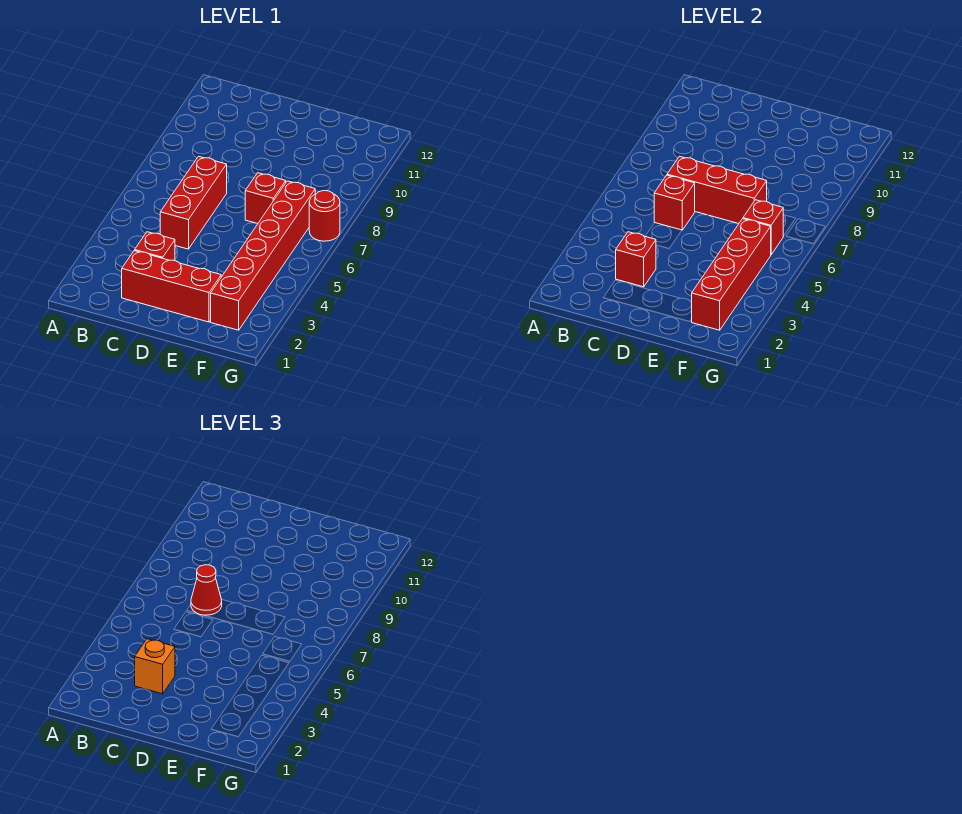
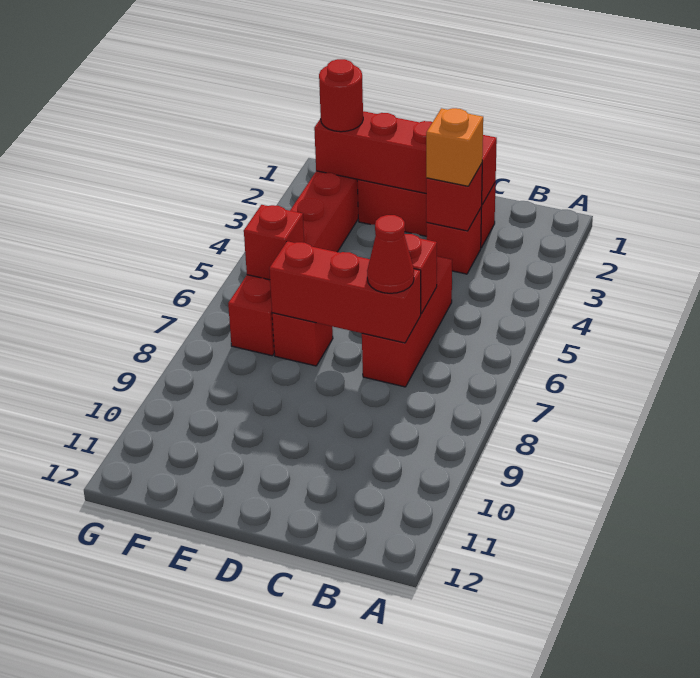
red brick F2:F5 level 2 -> red brick C2:F2 level 2
red round brick G7 level 1 -> red round brick F2 level 3

